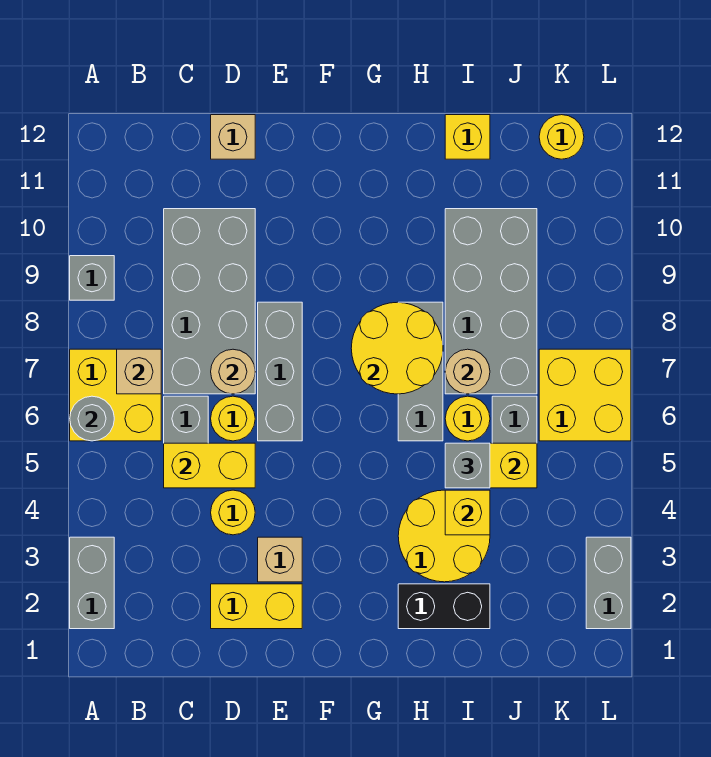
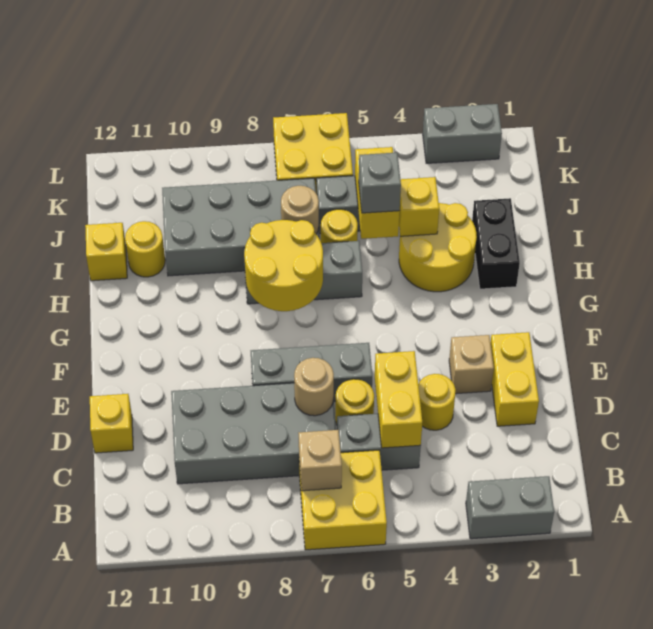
grey round brick A6 level 2 -> none
grey brick A9 level 1 -> none
tan brick D12 level 1 -> yellow brick D12 level 1
yellow round brick K12 level 1 -> yellow round brick I11 level 1

